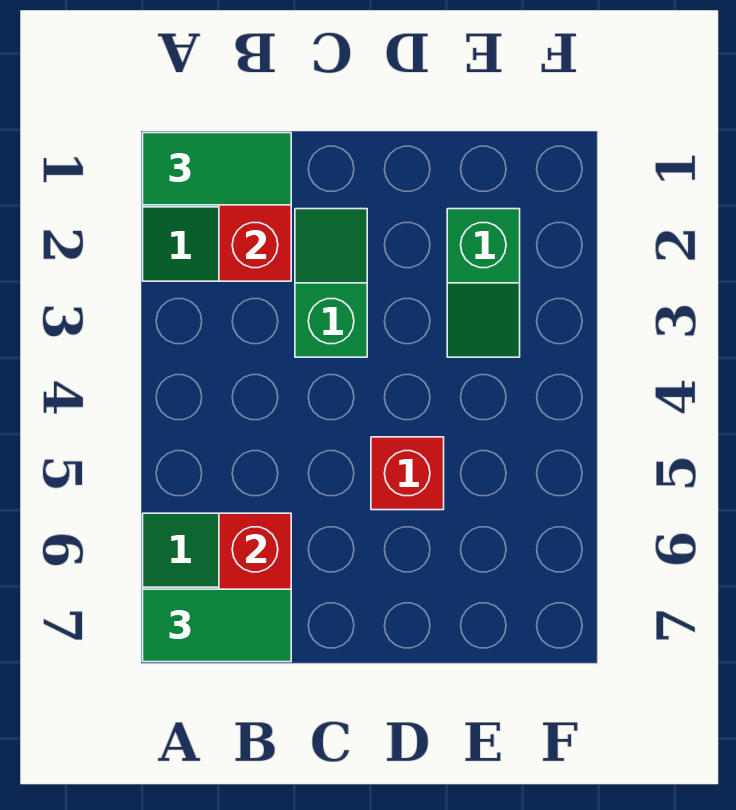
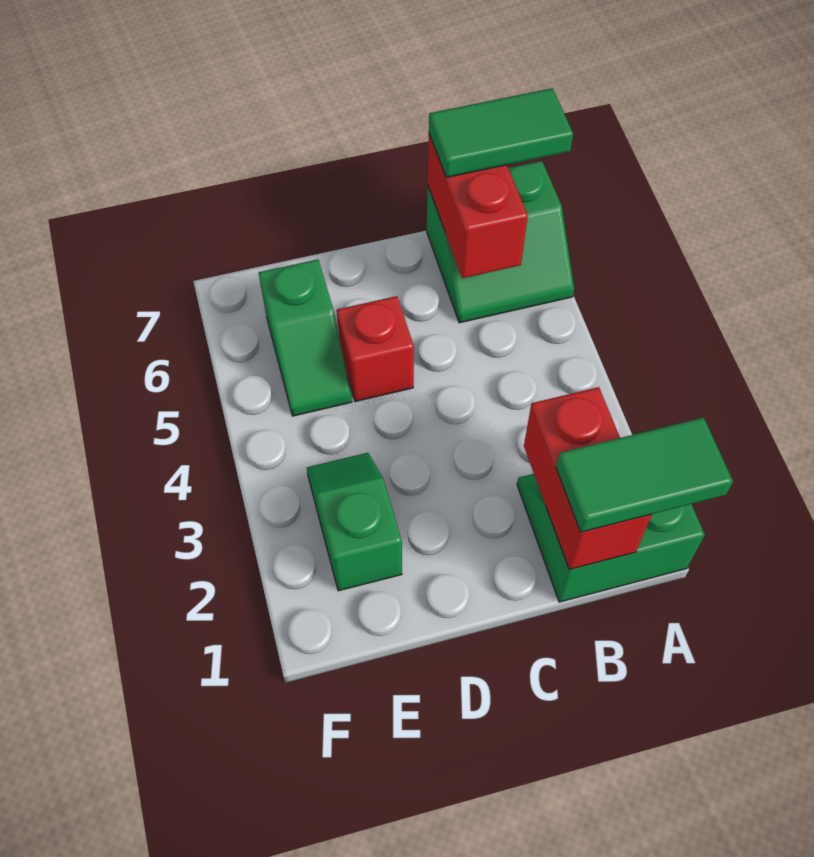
green slope C2:C3 level 1 top 3 -> green slope E5:E6 level 1 top 6

